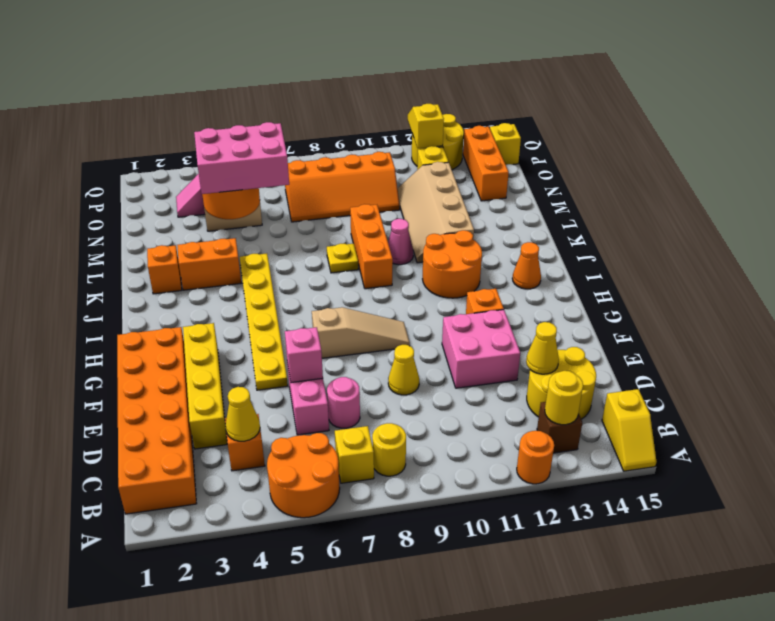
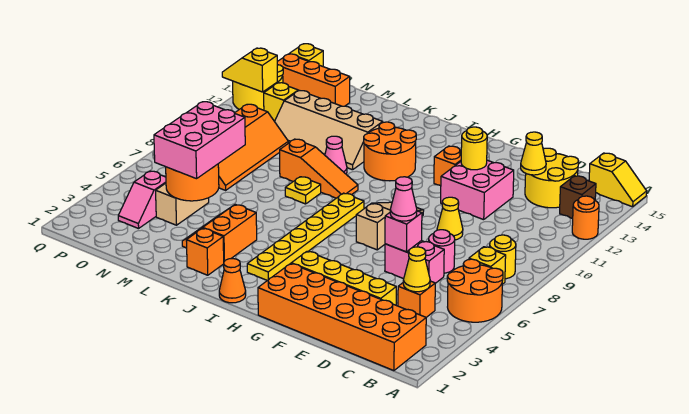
yellow round brick B13 level 2 -> yellow round brick F12 level 2
none -> pink cone E6 level 3
yellow plate F5:K5 level 1 -> yellow plate I3:I8 level 1
orange cone I14 level 1 -> orange cone I1 level 1
orange brick J9:L9 level 1 -> orange slope J9:L9 level 1 top L

